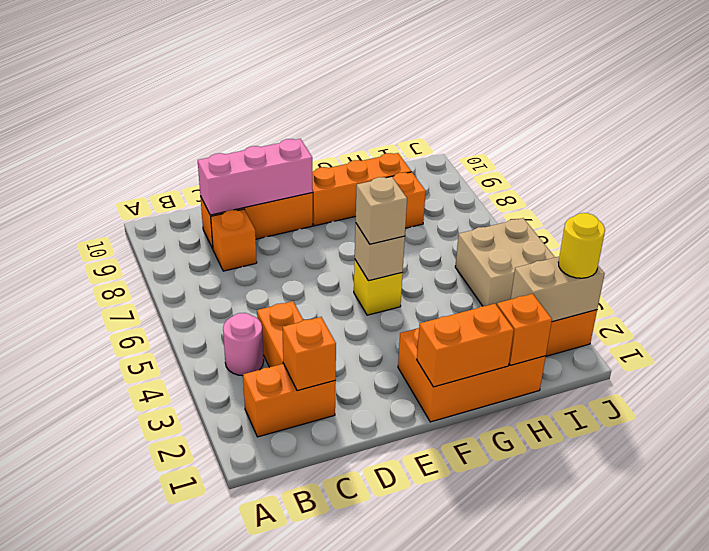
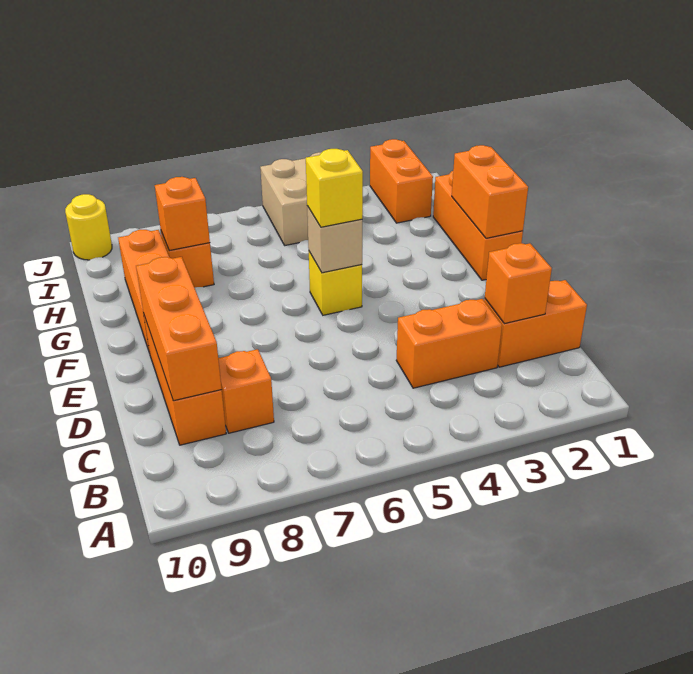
orange brick B2:C2 level 1 -> orange brick C1:C2 level 1
pink round brick B4 level 1 -> none
pink brick C9:E9 level 2 -> orange brick C9:E9 level 2
orange brick F1:H2 level 1 -> orange brick F1:H1 level 1
tan brick F5 level 3 -> yellow brick F5 level 3
orange brick H1 level 2 -> orange brick H8 level 2
tan brick I2:J2 level 2 -> none
yellow round brick J2 level 3 -> yellow round brick J10 level 1

